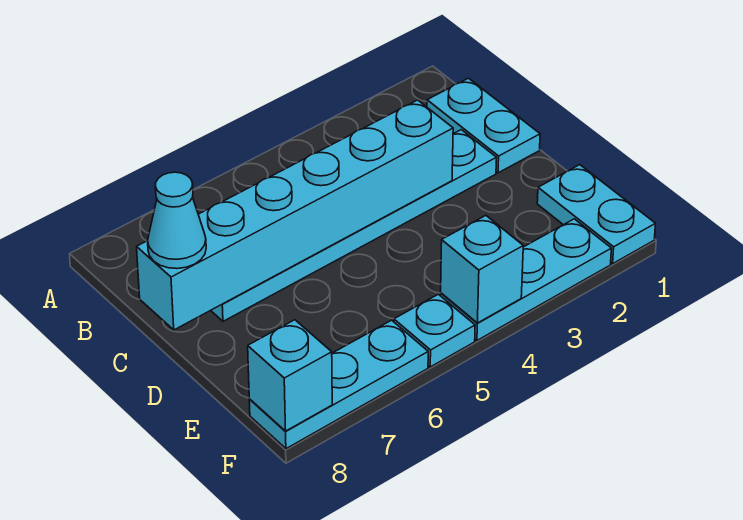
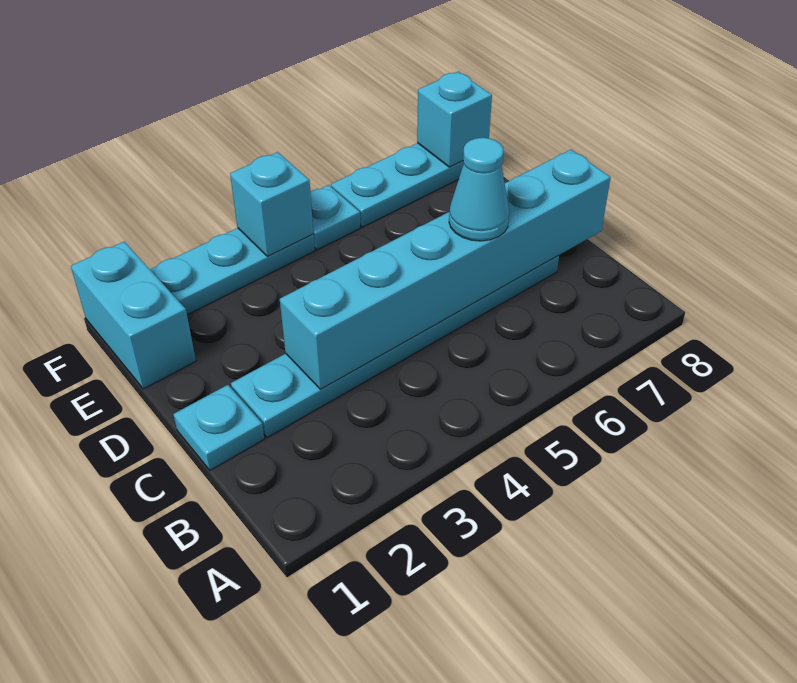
cyan plate B1:C1 level 1 -> cyan plate C1 level 1
cyan cone C8 level 3 -> cyan cone C6 level 3
cyan plate E1:F1 level 1 -> cyan brick E1:F1 level 1

